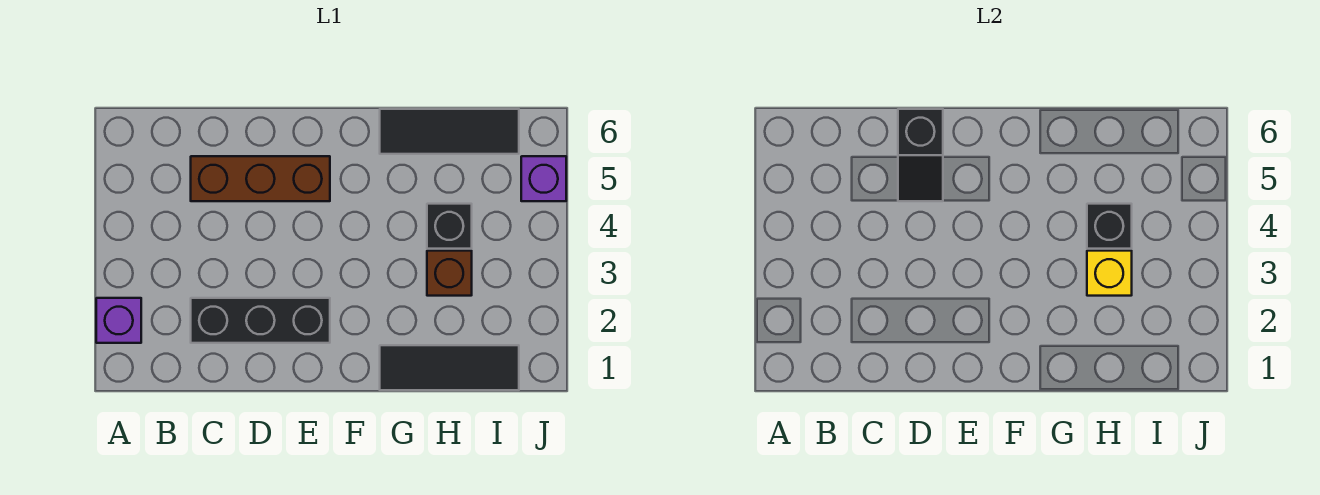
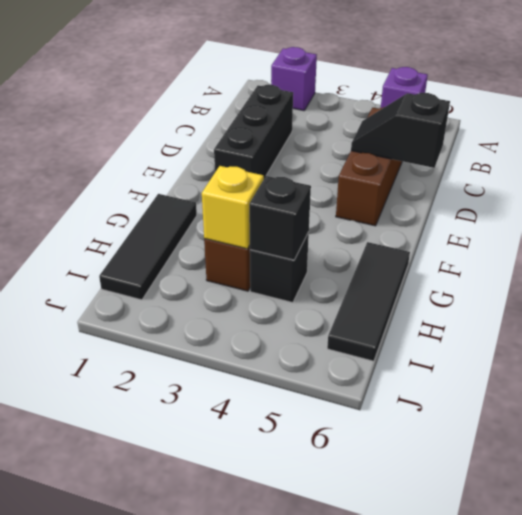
purple brick J5 level 1 -> purple brick A5 level 1

